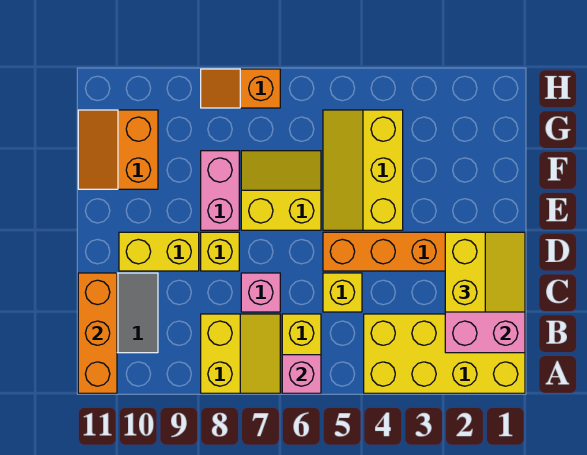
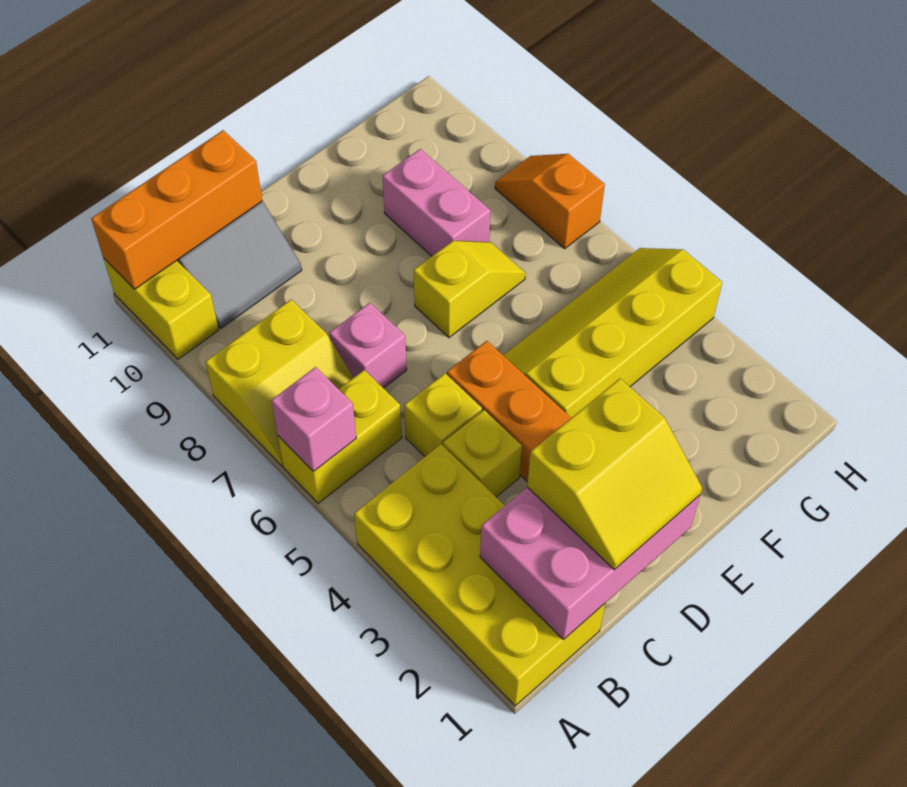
yellow brick D8 level 1 -> yellow brick C4 level 1
yellow brick D9:D10 level 1 -> yellow brick A10:A11 level 1
yellow slope E4:G5 level 1 top 4 -> yellow slope E4:H5 level 1 top 4
yellow slope E6:F7 level 1 top E -> yellow slope E7:F7 level 1 top E
pink brick E8:F8 level 1 -> pink brick F8:F9 level 1
orange slope F10:G11 level 1 top 10 -> none

